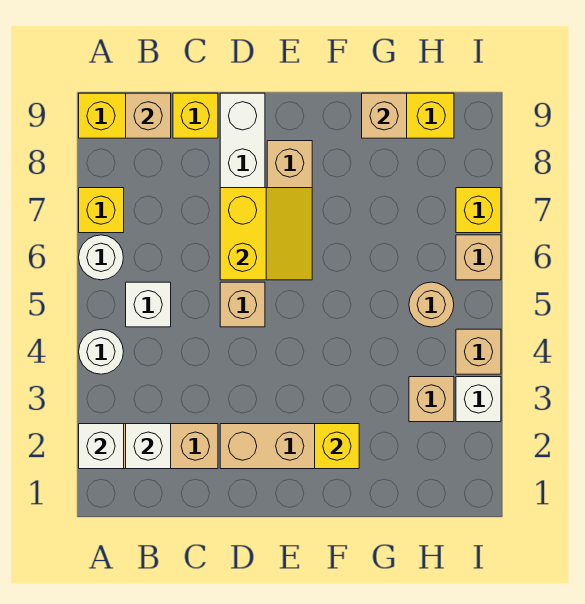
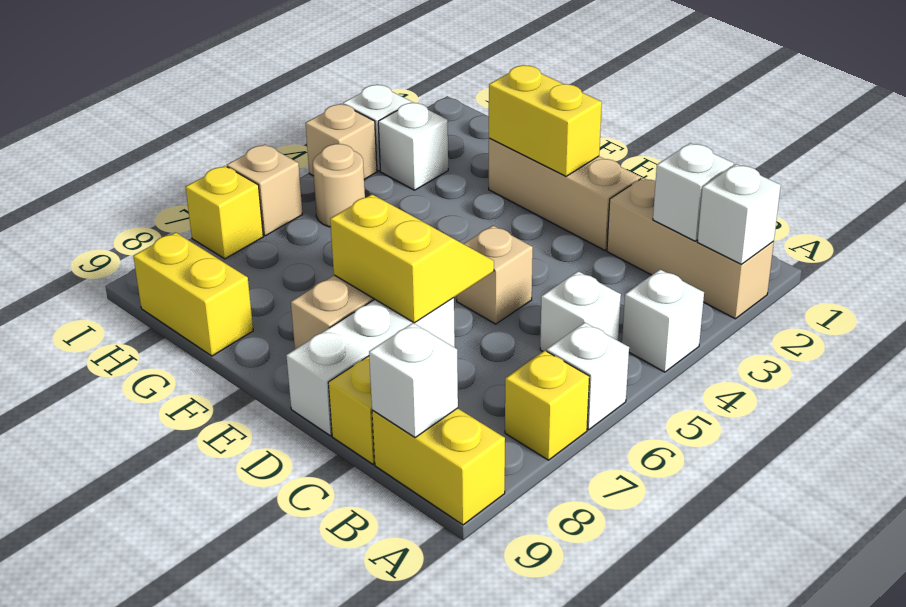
white round brick A4 level 1 -> white brick A4 level 1
white round brick A6 level 1 -> white brick A6 level 1
tan brick B9 level 2 -> white brick B9 level 2
yellow slope D6:E7 level 2 top D -> yellow slope D6:E7 level 2 top 7
yellow brick F2 level 2 -> yellow brick E2:F2 level 2
tan brick G9 level 2 -> none
tan brick H3 level 1 -> white brick H3 level 1

